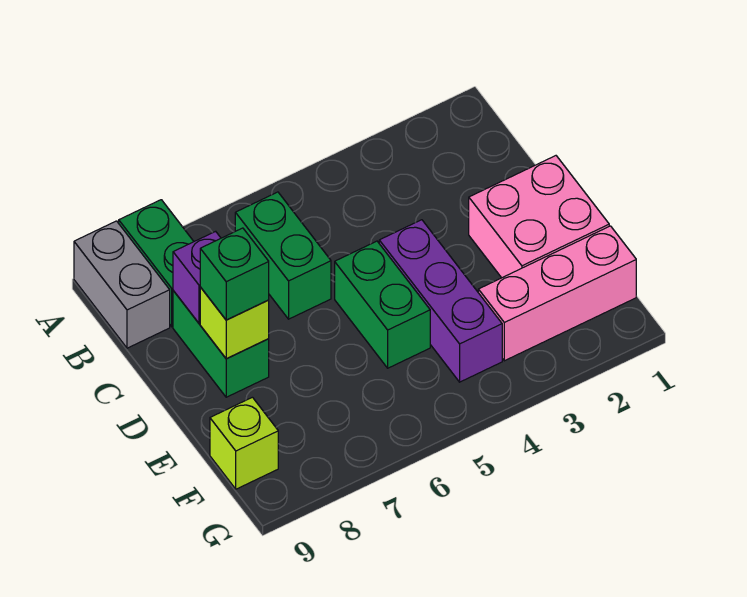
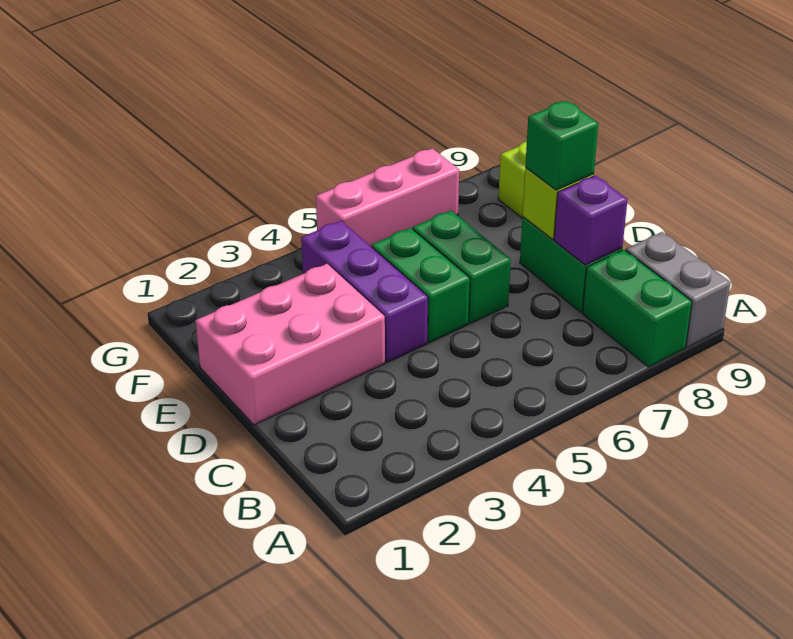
green brick B6:C6 level 1 -> green brick D6:E6 level 1
pink brick D1:E2 level 1 -> pink brick D1:E3 level 1
pink brick F1:F3 level 1 -> pink brick G5:G7 level 1

